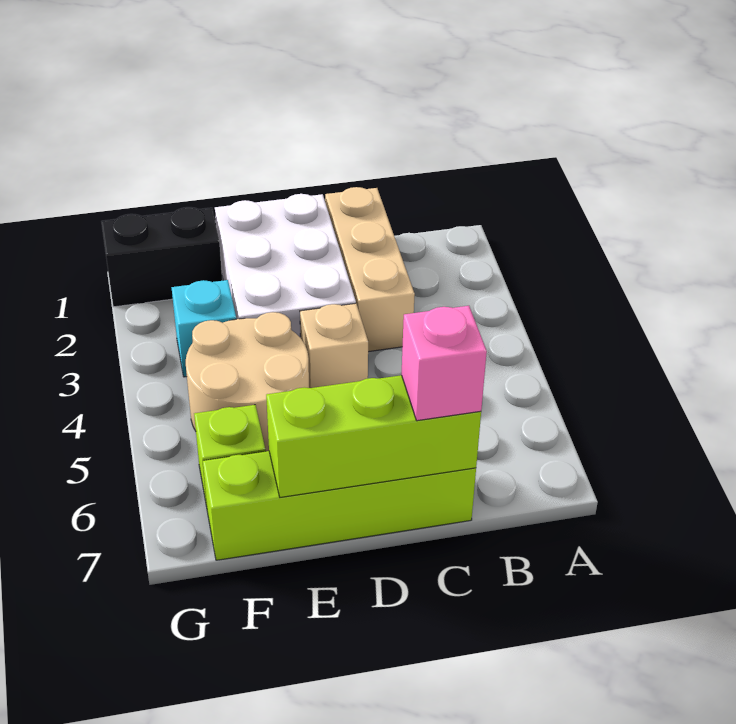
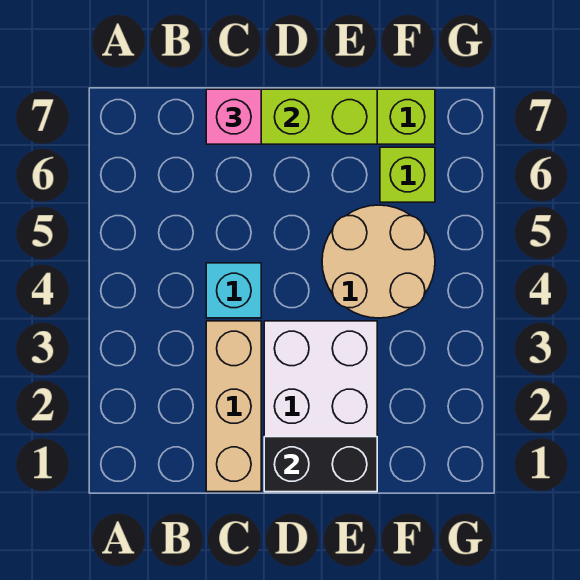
tan brick D4 level 1 -> none
black brick F1:G1 level 1 -> black brick D1:E1 level 2
cyan brick F3 level 1 -> cyan brick C4 level 1

